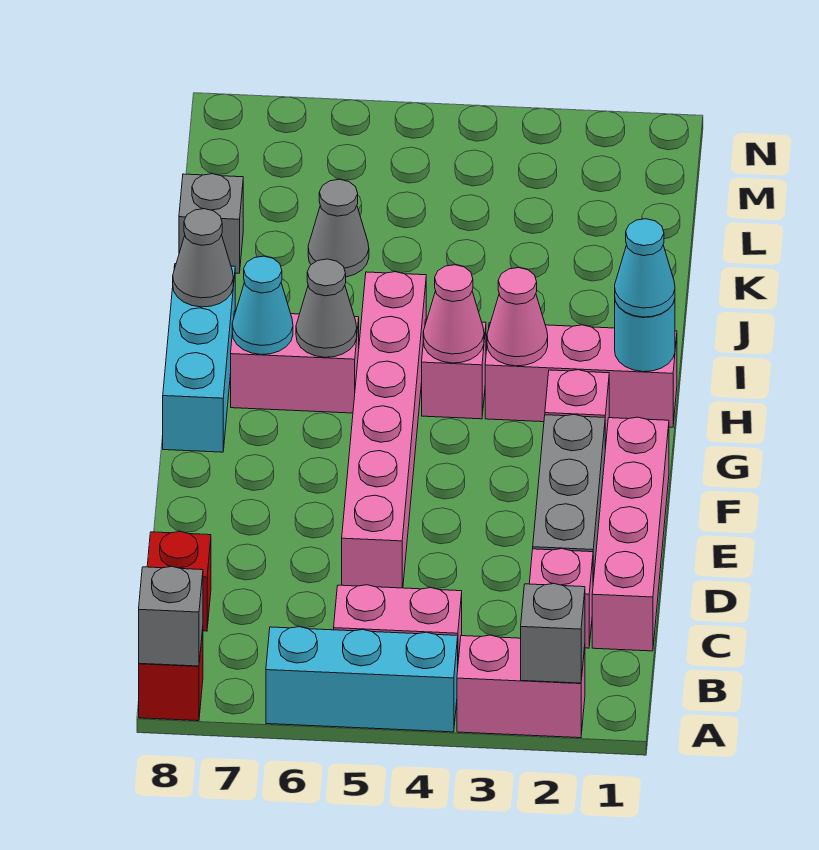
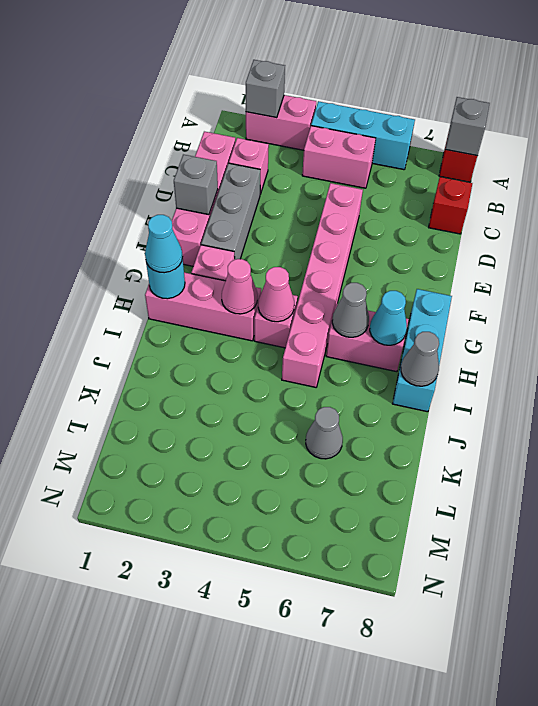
grey brick K8 level 1 -> grey brick E1 level 2

